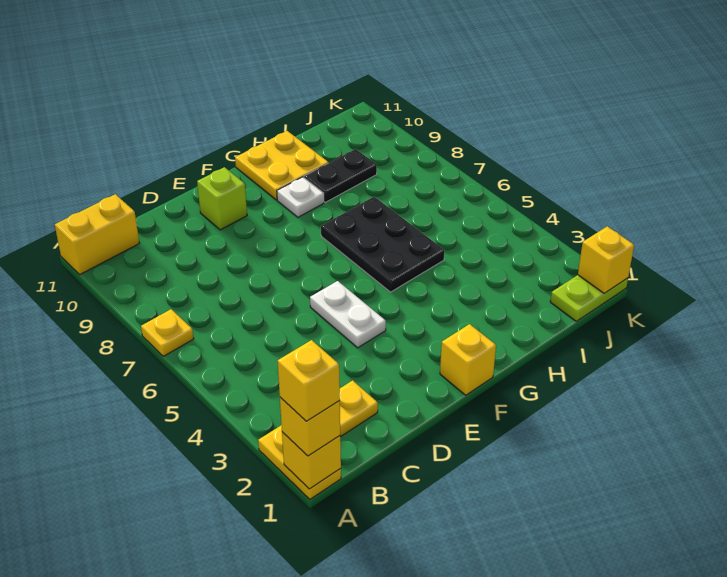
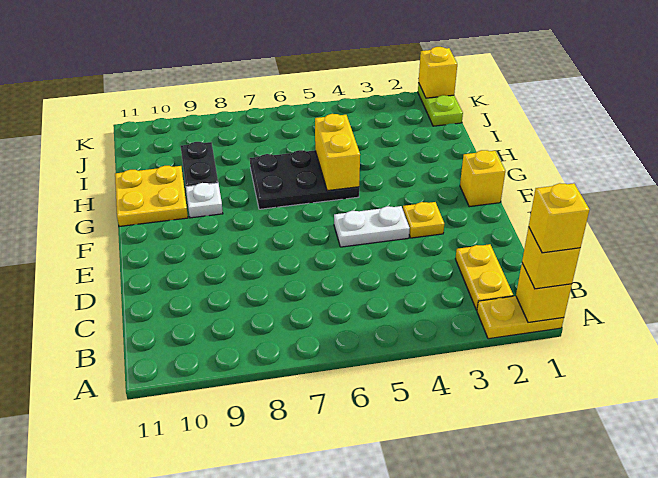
yellow plate A7 level 1 -> yellow plate E3 level 1
yellow brick A11:B11 level 1 -> yellow brick G5:H5 level 2
lime brick E10 level 1 -> none

